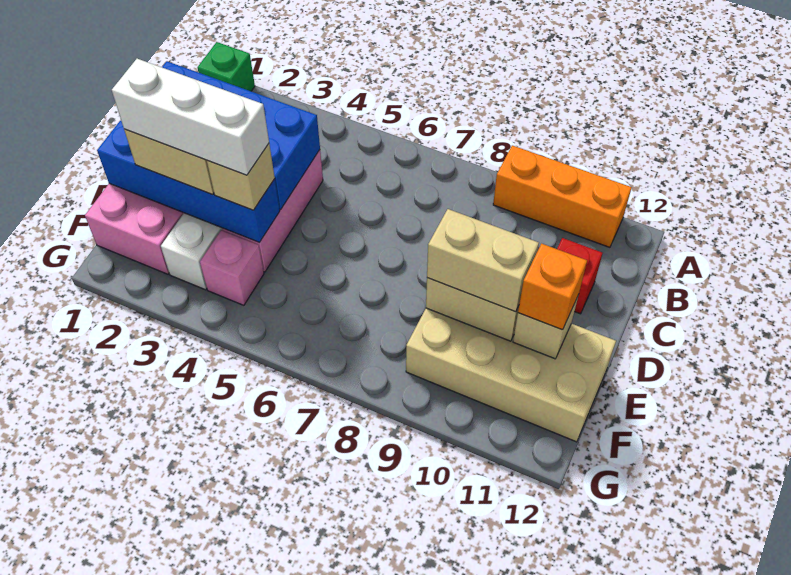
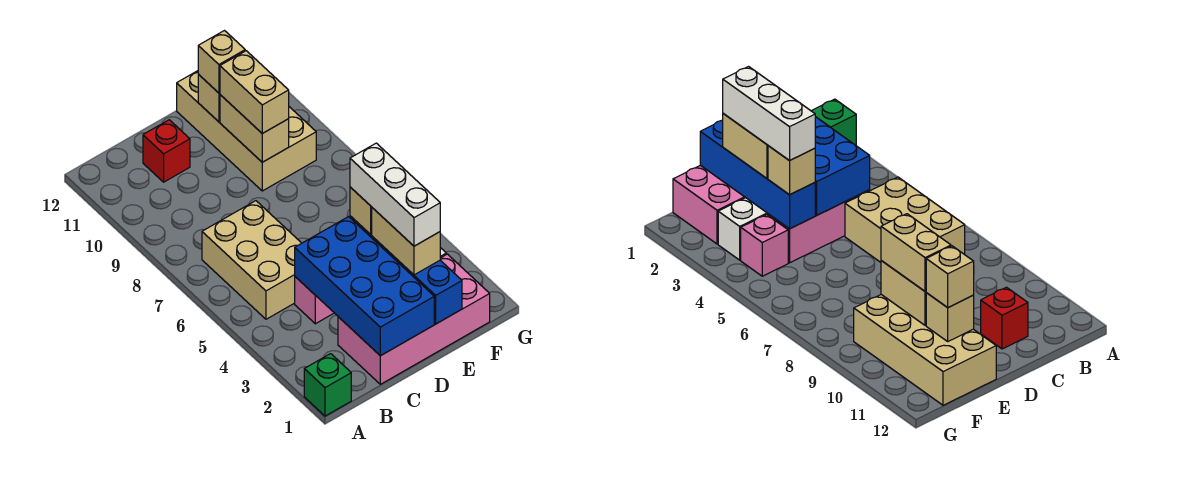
orange brick A9:A11 level 1 -> none
none -> tan brick B5:C7 level 1
orange brick E11 level 3 -> tan brick E11 level 3

